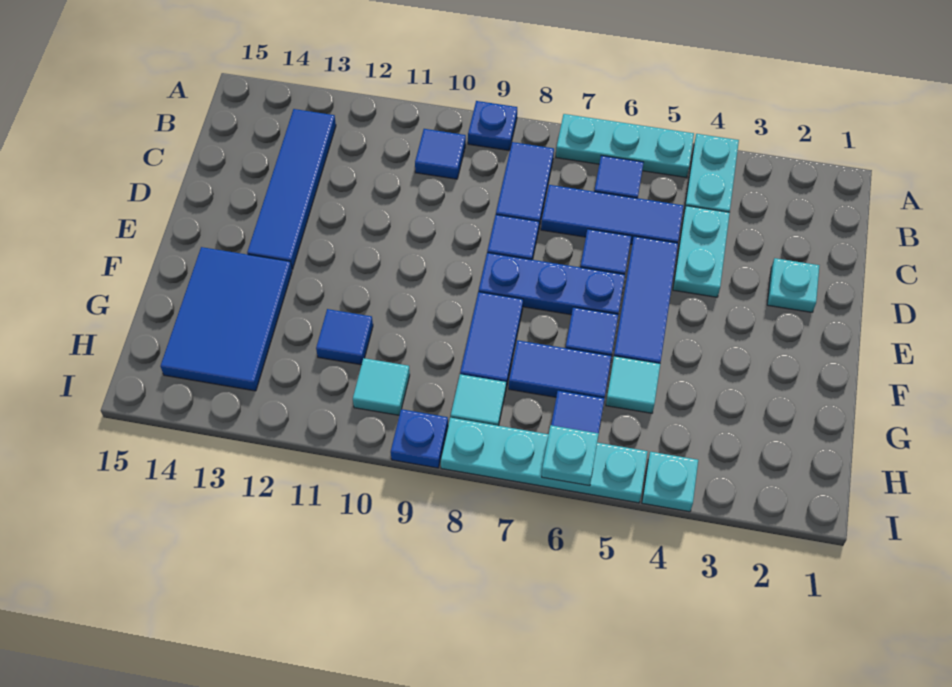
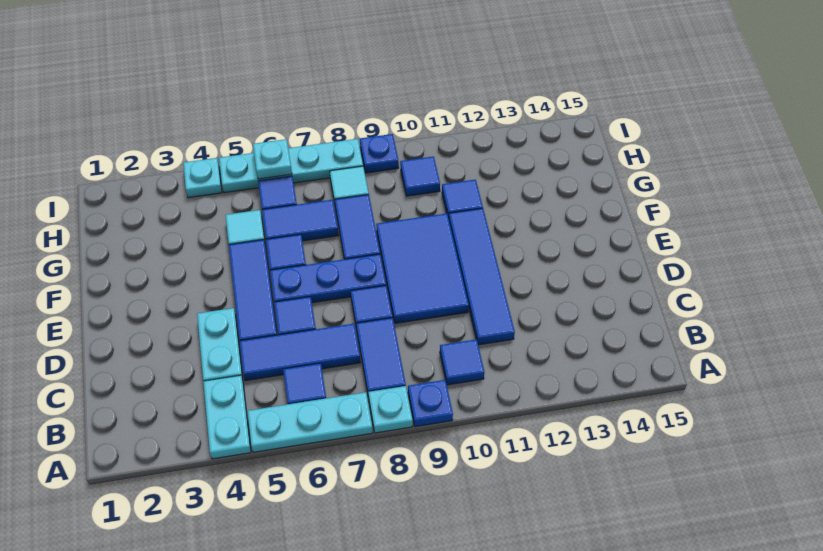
blue tile B13:E13 level 1 -> blue tile C11:F11 level 1
cyan plate D2 level 1 -> cyan plate A8 level 1
blue tile F13:H14 level 1 -> blue tile D9:F10 level 1
cyan tile H10 level 1 -> blue tile H10 level 1

